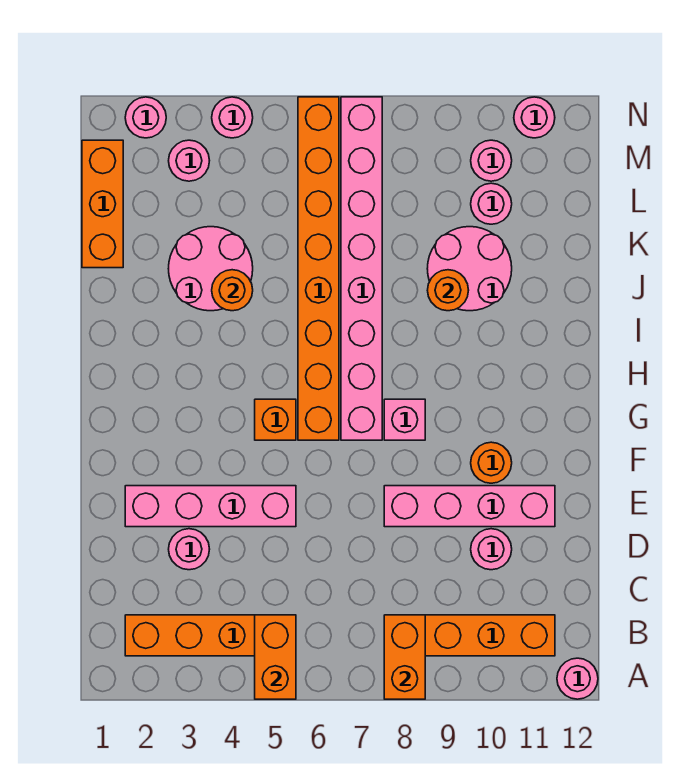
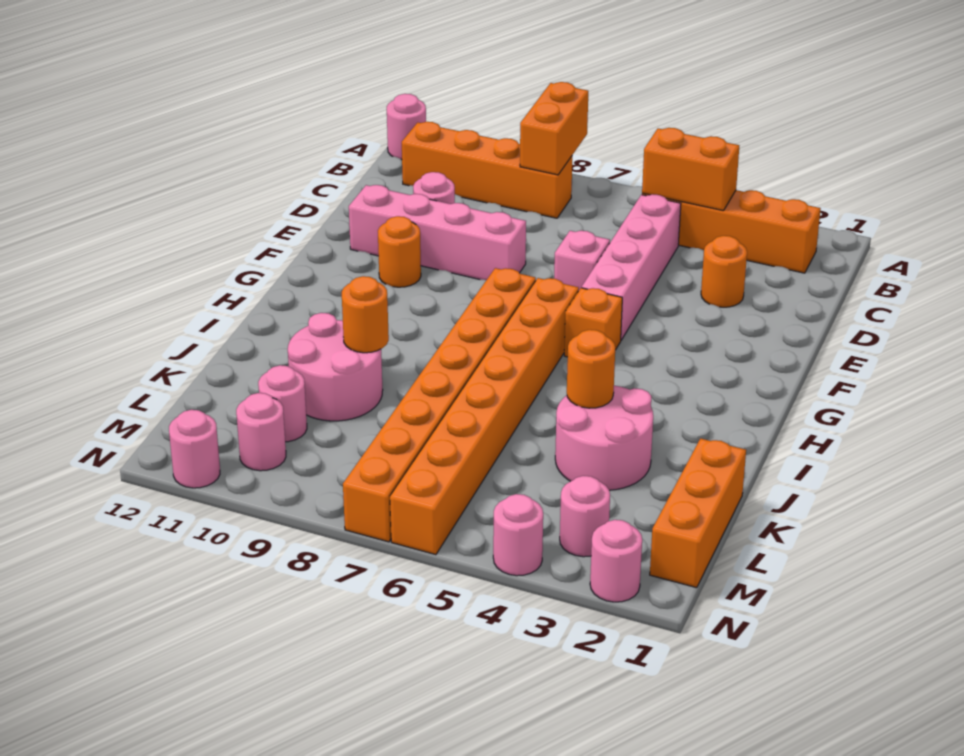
orange brick A5:B5 level 2 -> orange brick B4:B5 level 2
pink round brick D3 level 1 -> orange round brick D3 level 1
pink brick E2:E5 level 1 -> pink brick C5:F5 level 1
pink brick G7:N7 level 1 -> orange brick G7:N7 level 1
pink brick G8 level 1 -> pink brick E6 level 1

